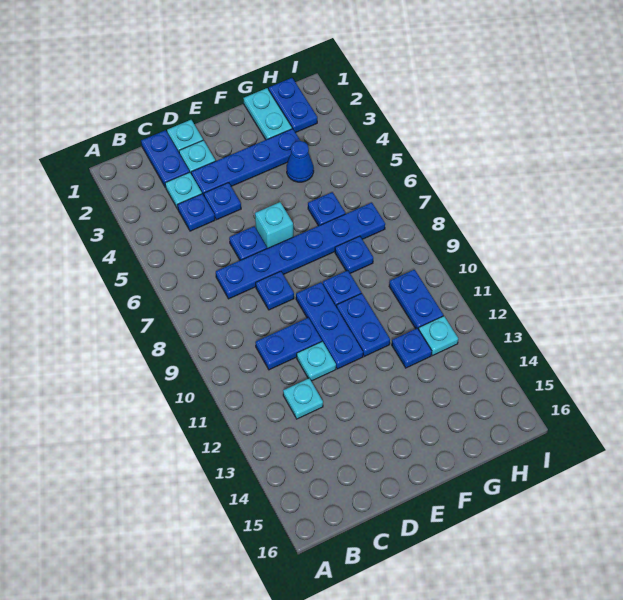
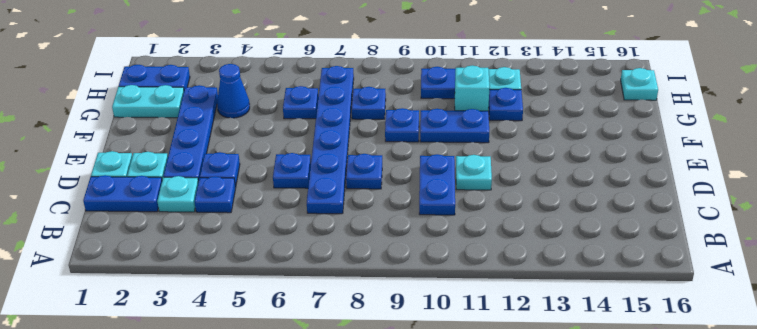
cyan plate C12 level 1 -> cyan plate H16 level 1
cyan brick E6 level 1 -> cyan brick G11 level 1
blue plate E9:E11 level 1 -> none

